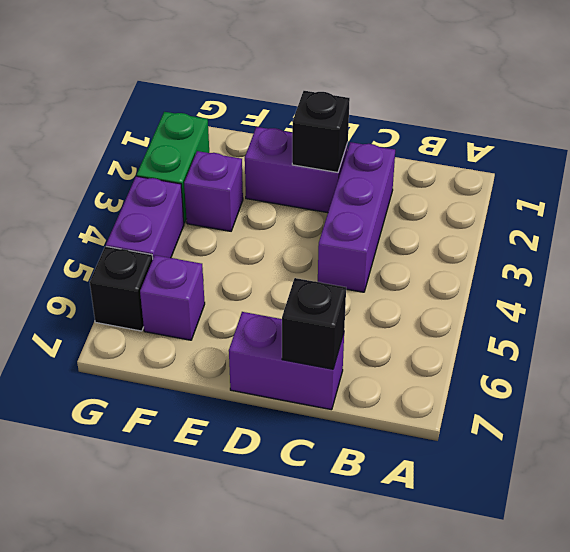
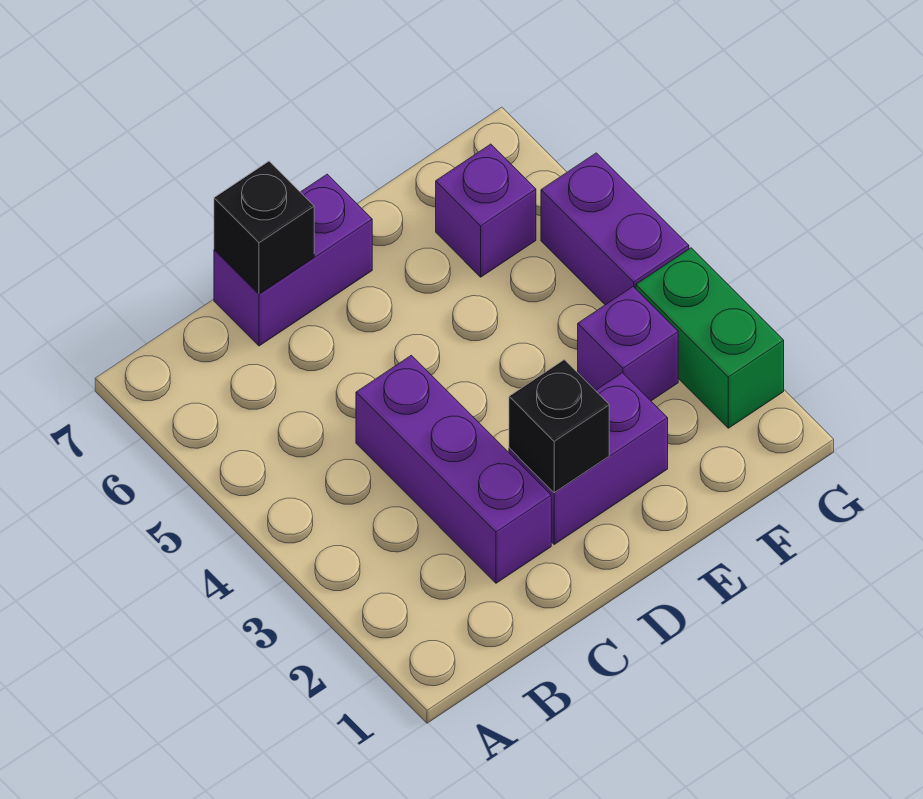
black brick G6 level 1 -> none

